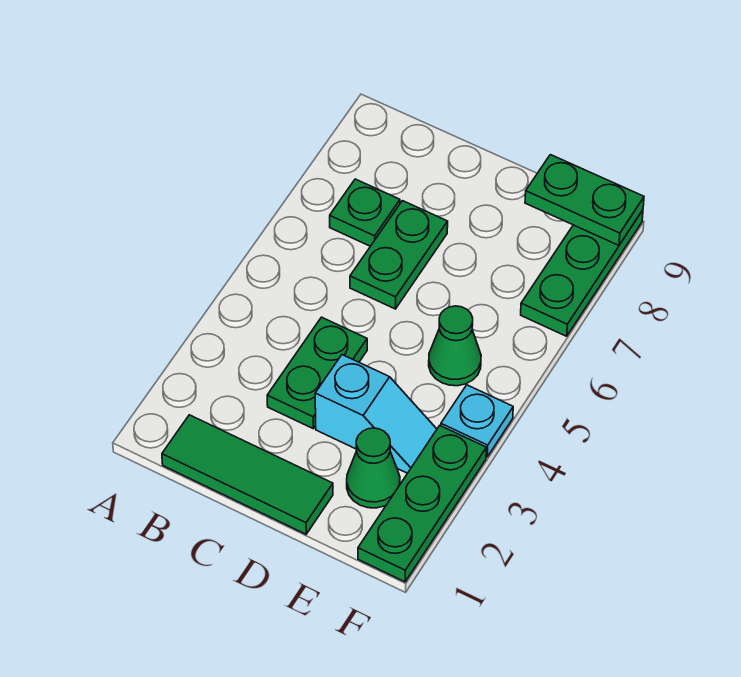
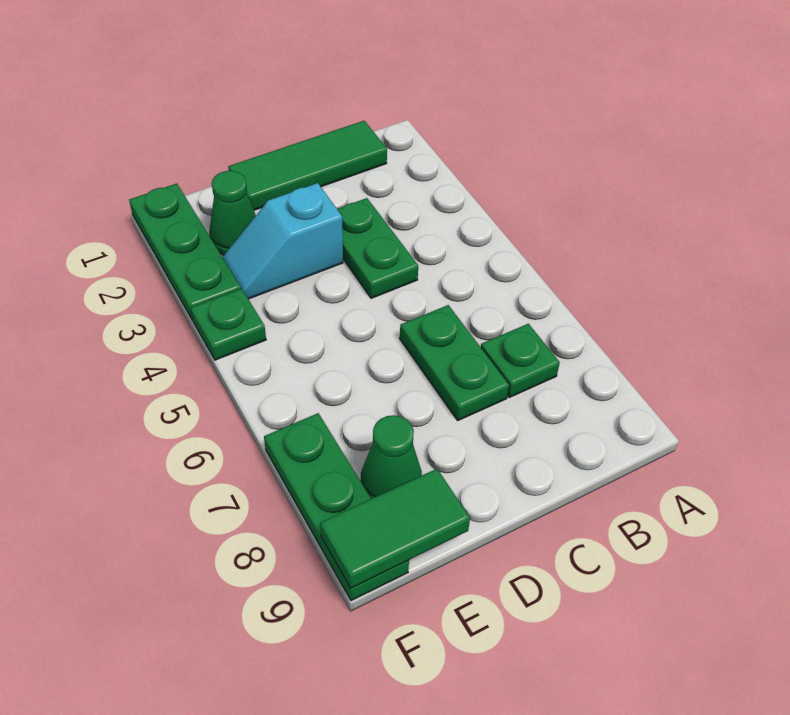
green cone E5 level 1 -> green cone E8 level 1
green plate E9:F9 level 2 -> green tile E9:F9 level 2
cyan plate F4 level 1 -> green plate F4 level 1

